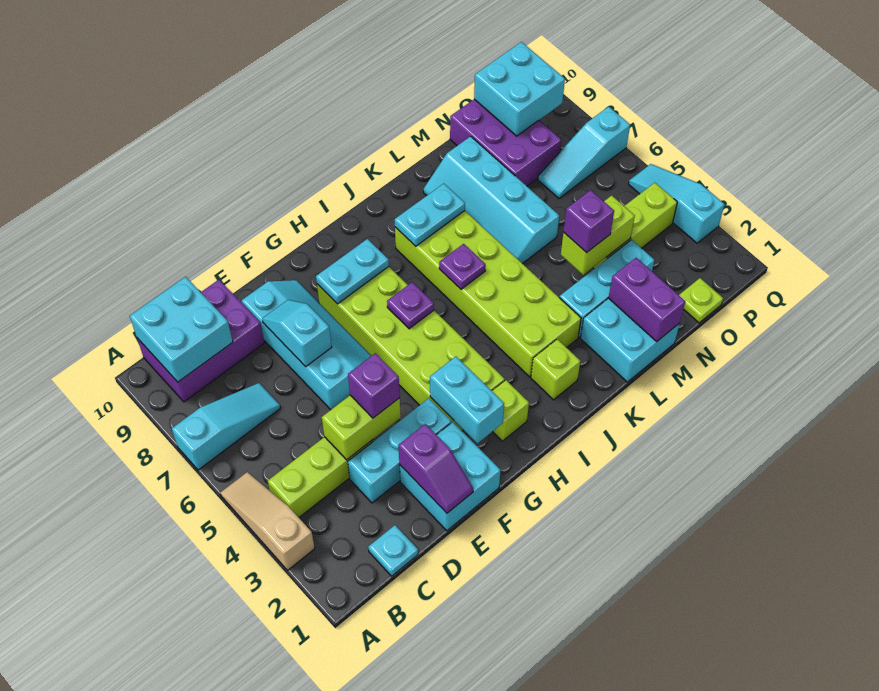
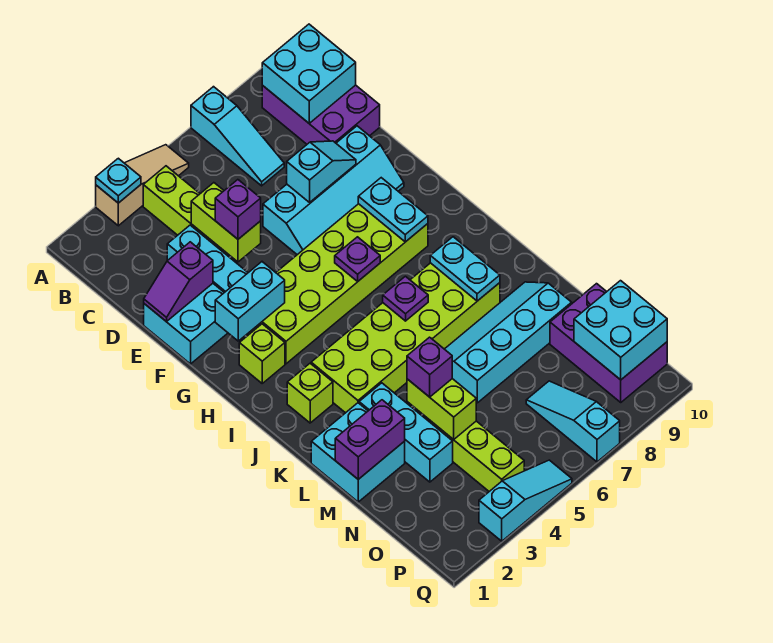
cyan plate C1 level 1 -> cyan plate A3 level 2
purple brick N8:O10 level 1 -> purple brick N9:P10 level 1
lime plate O1 level 1 -> none

